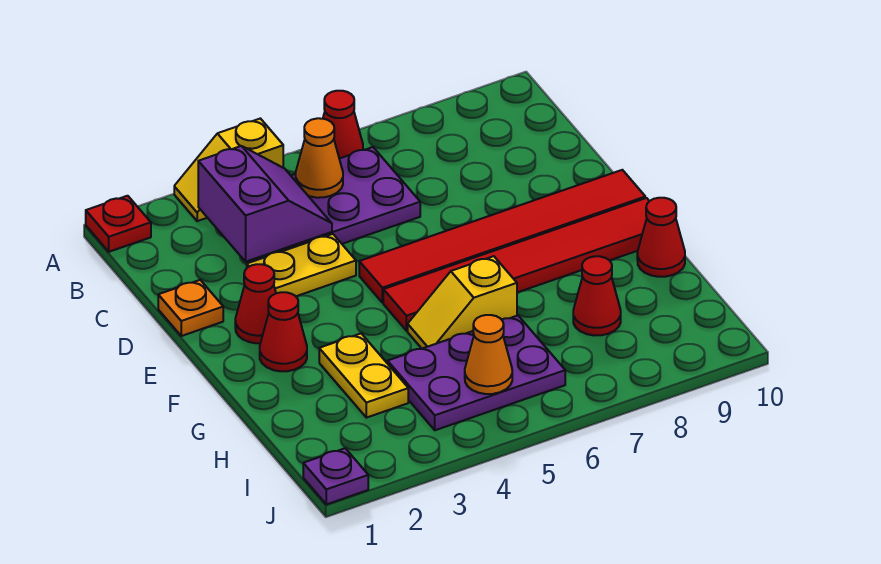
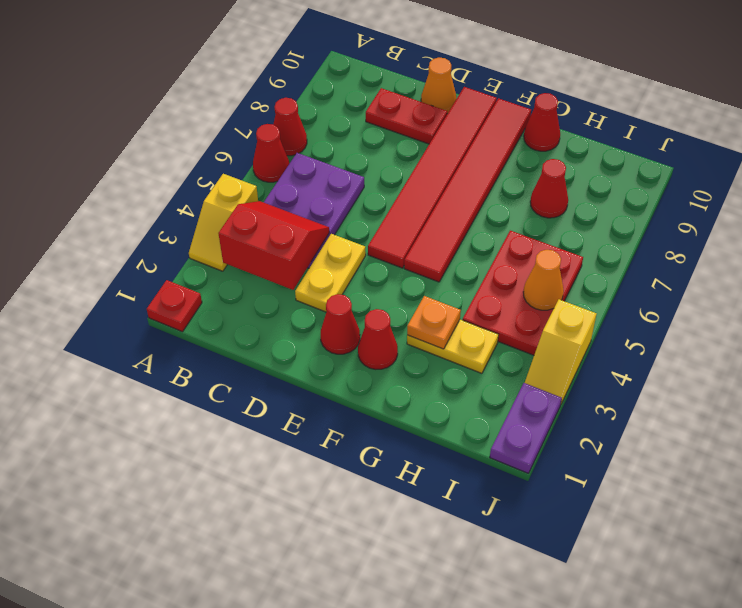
none -> red cone A7 level 1
purple slope B3:C4 level 2 top 3 -> red slope B3:C4 level 2 top 3
orange cone B5 level 2 -> orange cone D10 level 1
none -> red plate C9:D9 level 1
orange plate D1 level 1 -> orange plate G3 level 2
yellow slope G5:G6 level 1 top 6 -> yellow slope J3:J4 level 1 top 4
purple plate H4:I6 level 1 -> red plate H4:I6 level 1
purple plate J1 level 1 -> purple plate J1:J2 level 1

